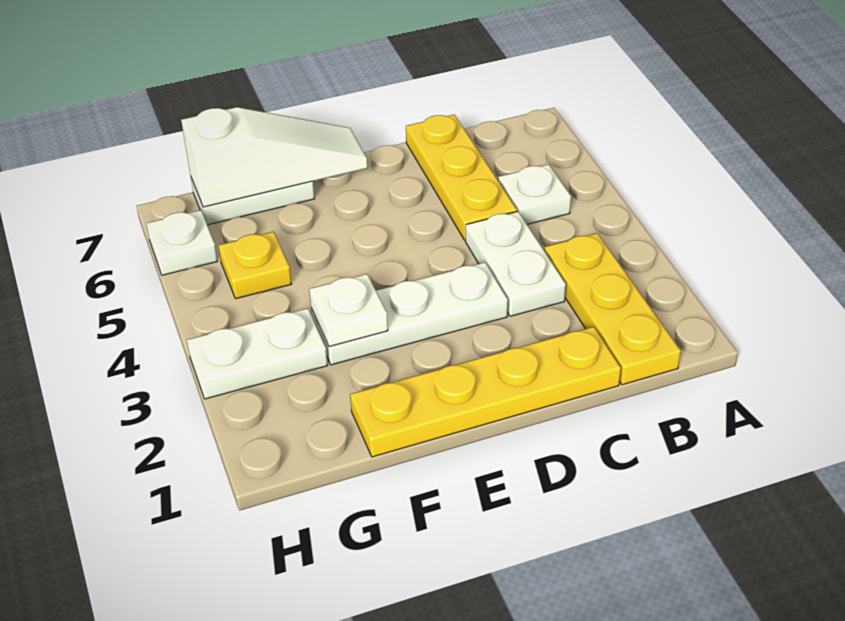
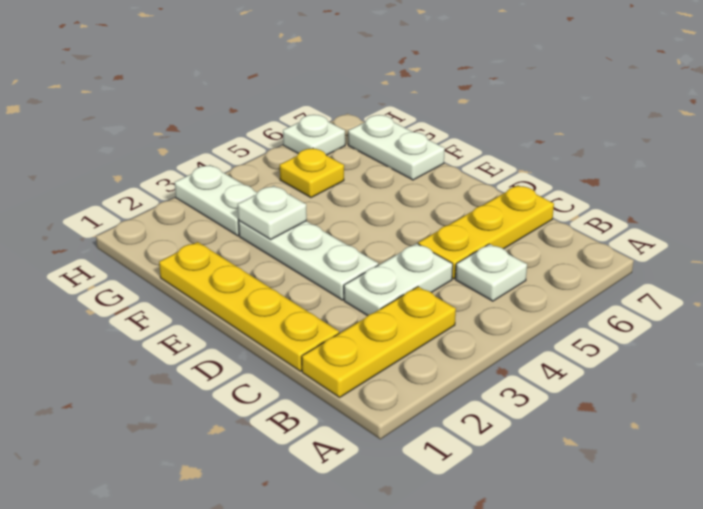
white slope E7:G7 level 2 top G -> none

